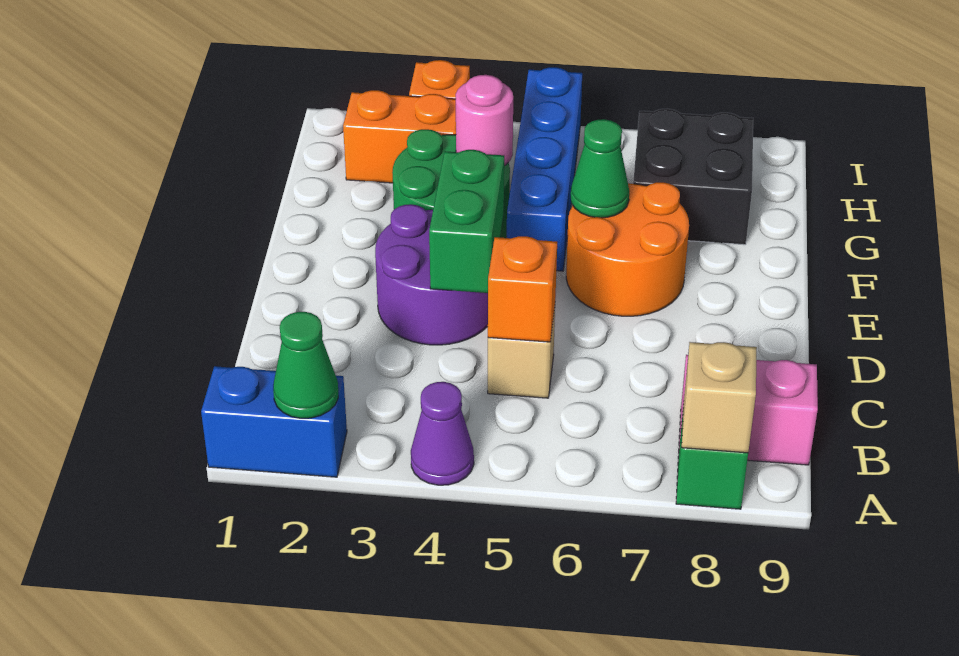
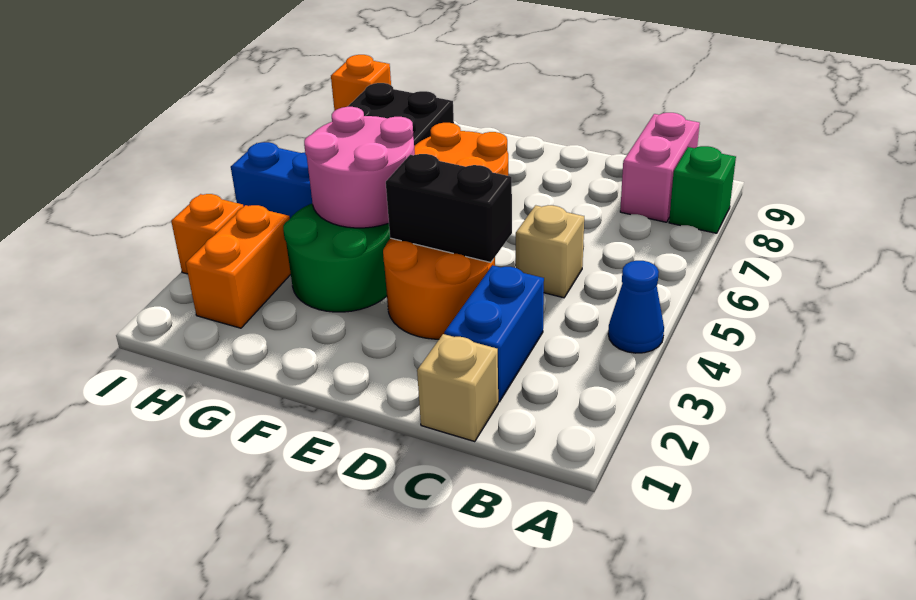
blue brick A1:A2 level 1 -> blue brick C2:C3 level 1
green cone A2 level 2 -> none
purple cone A4 level 1 -> blue cone A4 level 1
tan brick A8 level 2 -> tan brick C1 level 1
orange brick C5 level 2 -> orange brick I9 level 1
purple round brick D3:E4 level 1 -> orange round brick D3:E4 level 1
green brick D4:E4 level 2 -> black brick D4:E4 level 2
green cone F6 level 2 -> none
pink round brick G4 level 2 -> pink round brick F4:G5 level 2

